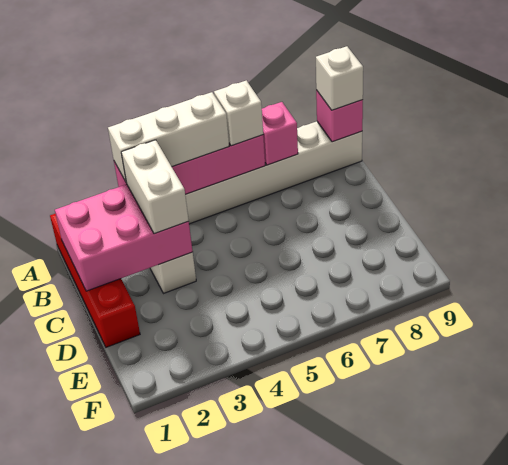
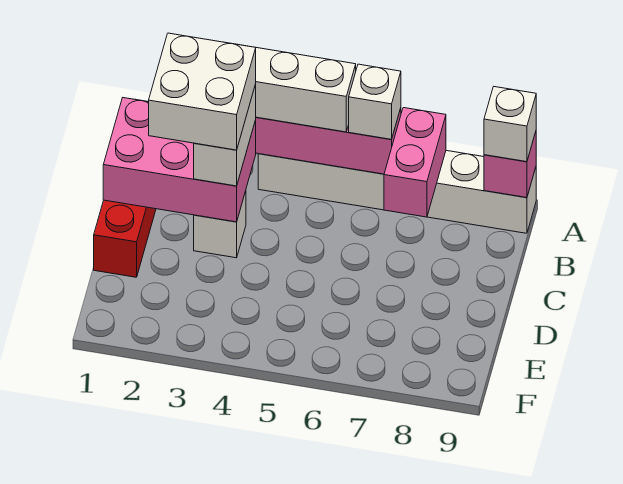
pink brick A7 level 2 -> pink brick A7:B7 level 2
none -> white brick B2:C3 level 4

